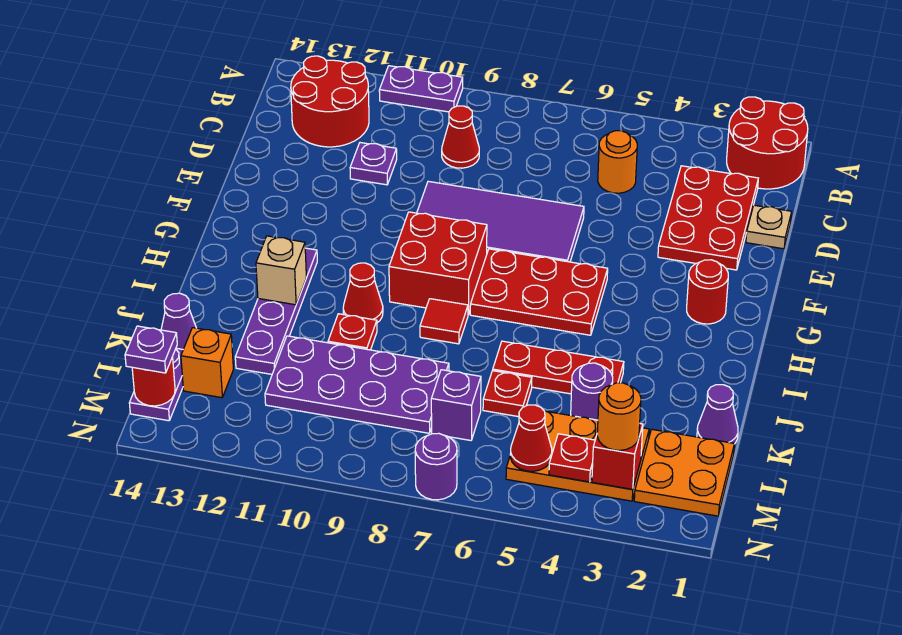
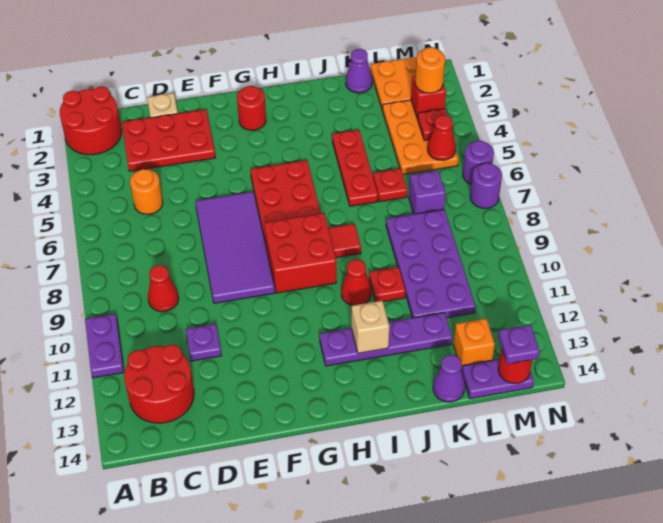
purple round brick K4 level 1 -> purple round brick N6 level 1

